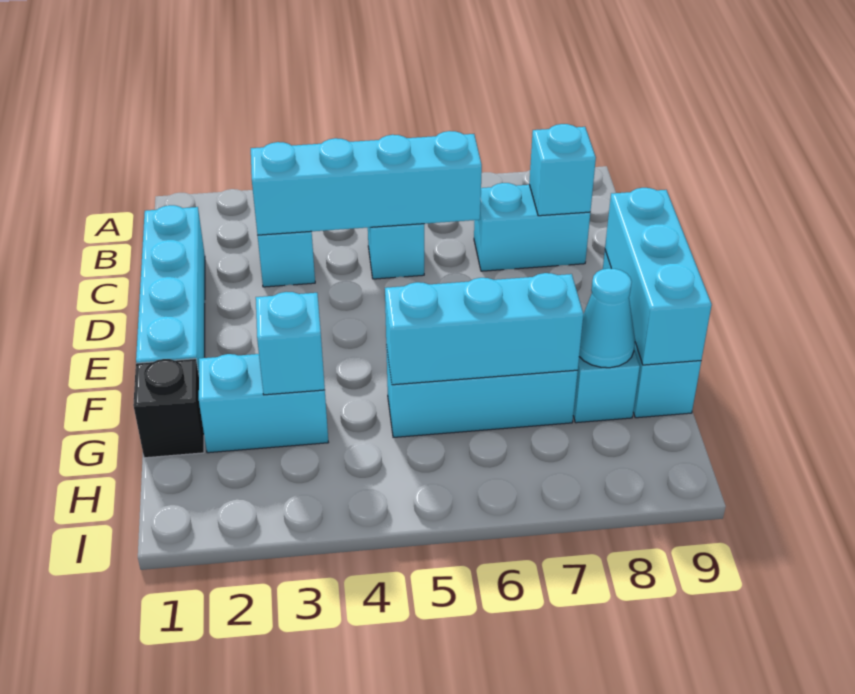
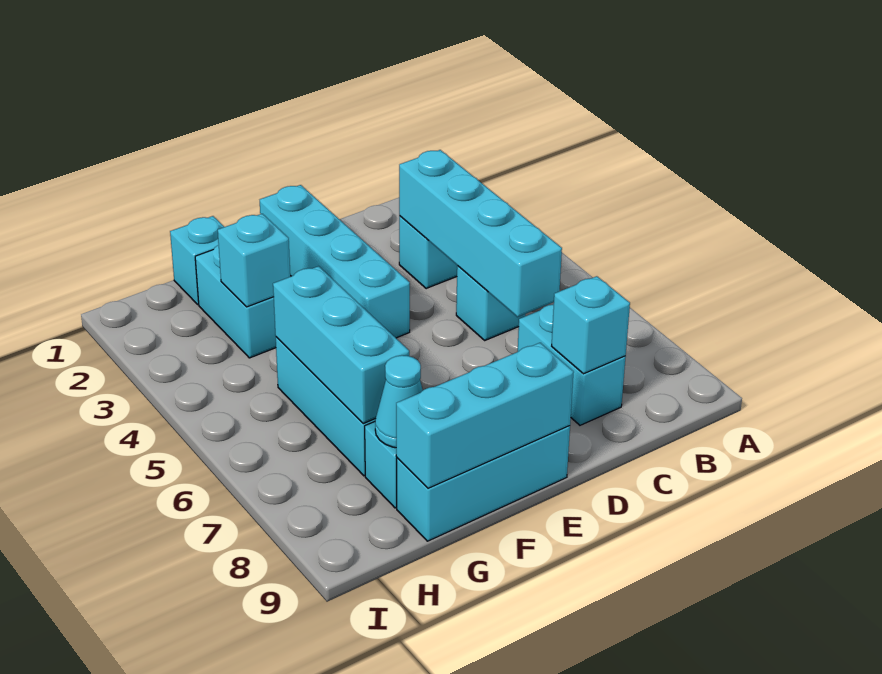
cyan brick C1:F1 level 1 -> cyan brick E1:E4 level 1
black brick G1 level 1 -> cyan brick G1 level 1

